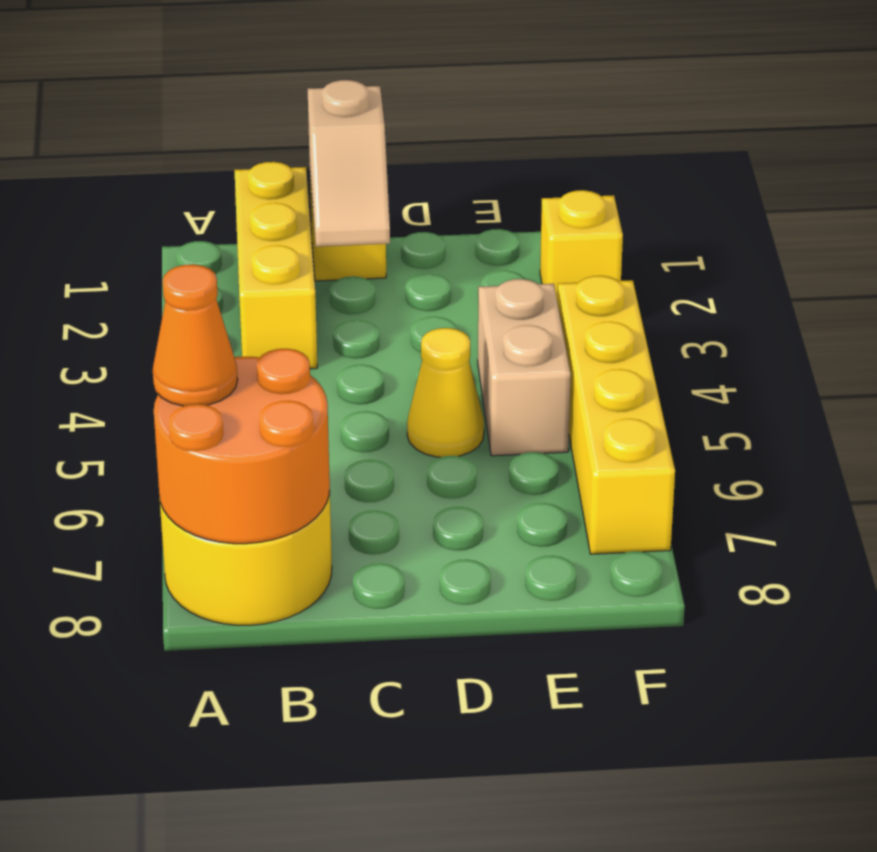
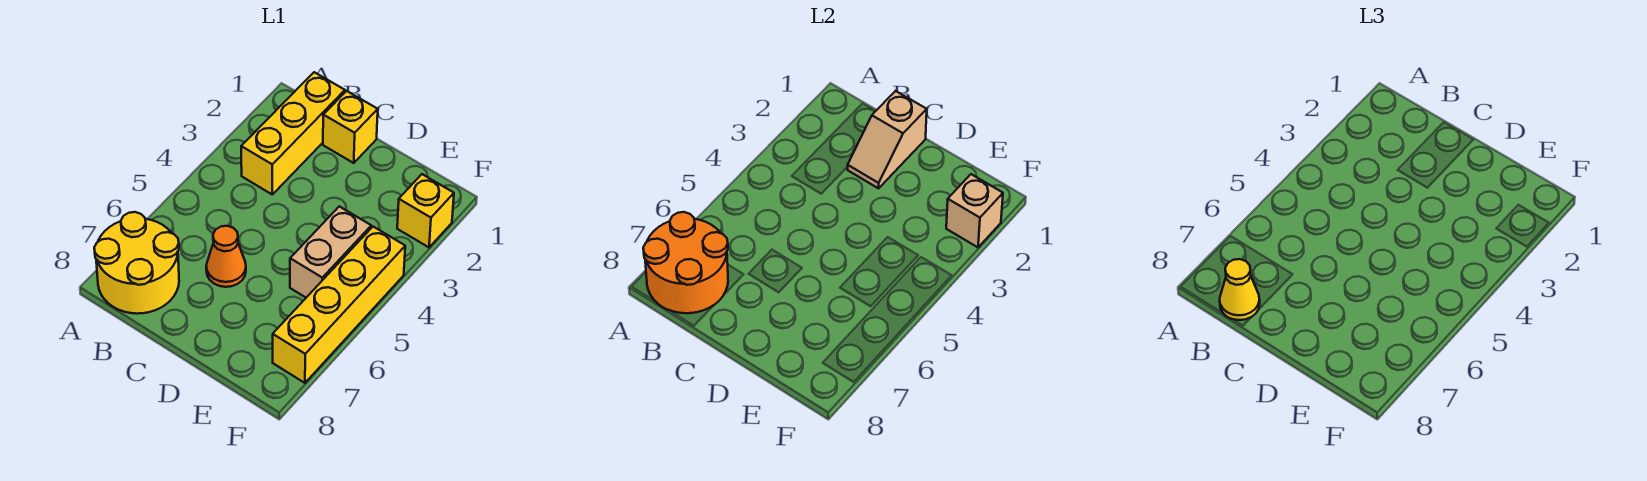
orange cone A7 level 3 -> orange cone C6 level 1
yellow cone D5 level 1 -> yellow cone B8 level 3
none -> tan brick F2 level 2

